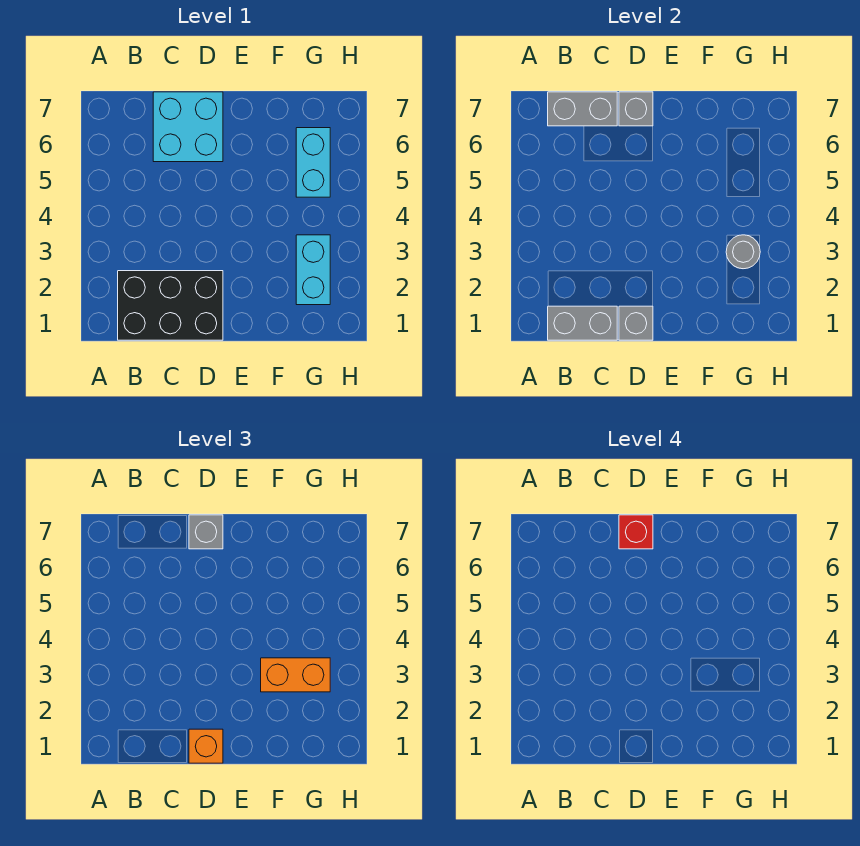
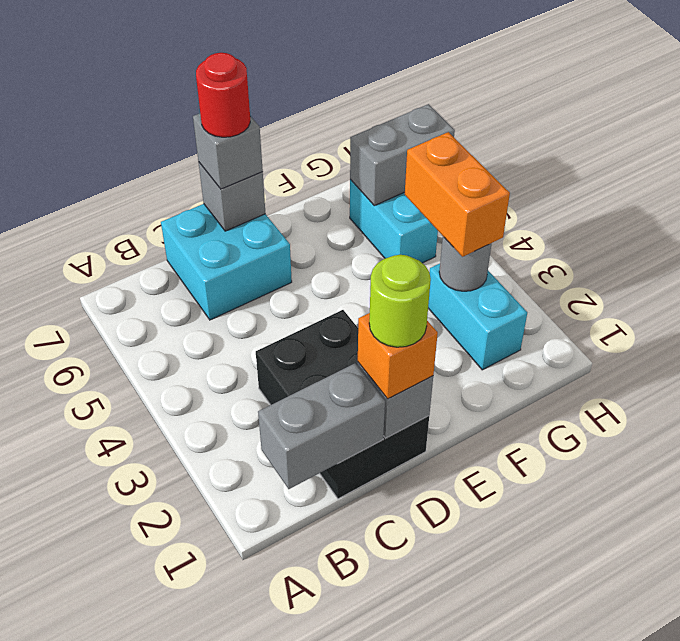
black brick B1:D2 level 1 -> black brick C1:D3 level 1
grey brick B7:C7 level 2 -> grey brick G6:H6 level 2
none -> lime round brick D1 level 4
red brick D7 level 4 -> red round brick D7 level 4
orange brick F3:G3 level 3 -> orange brick G3:G4 level 3

